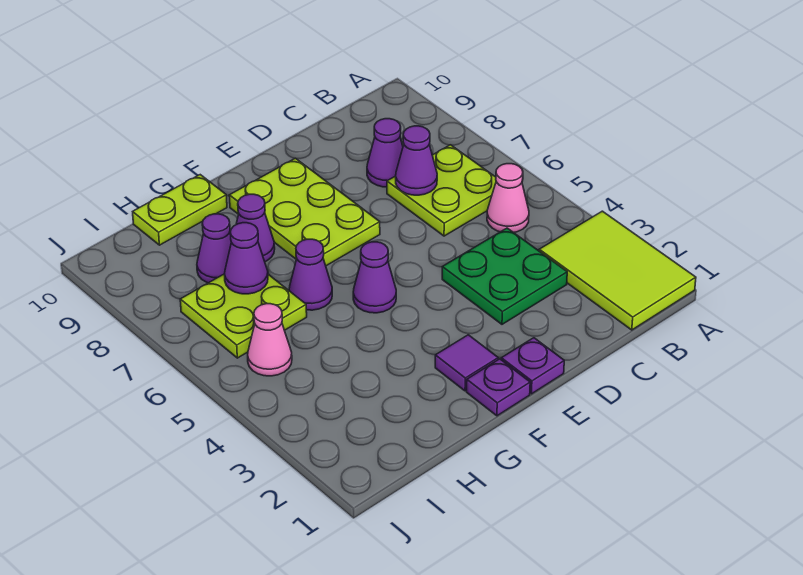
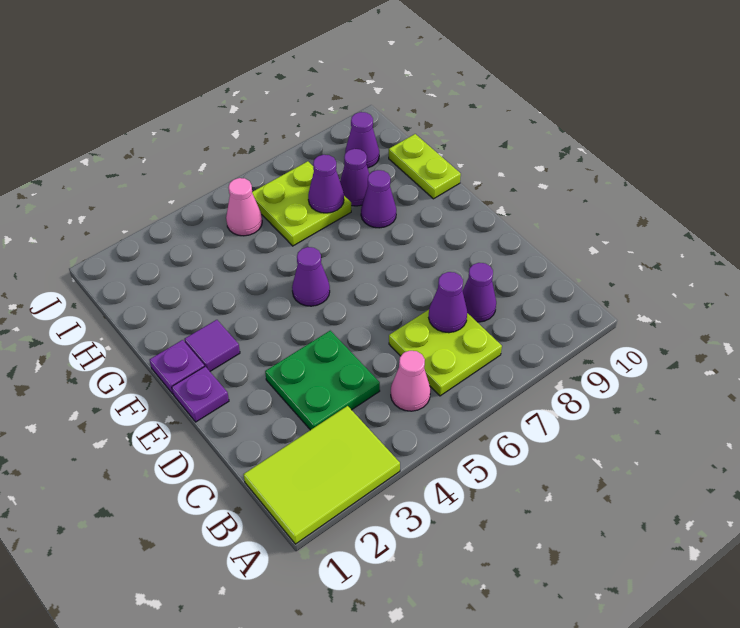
lime plate E7:F9 level 1 -> none
purple cone G6 level 1 -> purple cone I9 level 1

